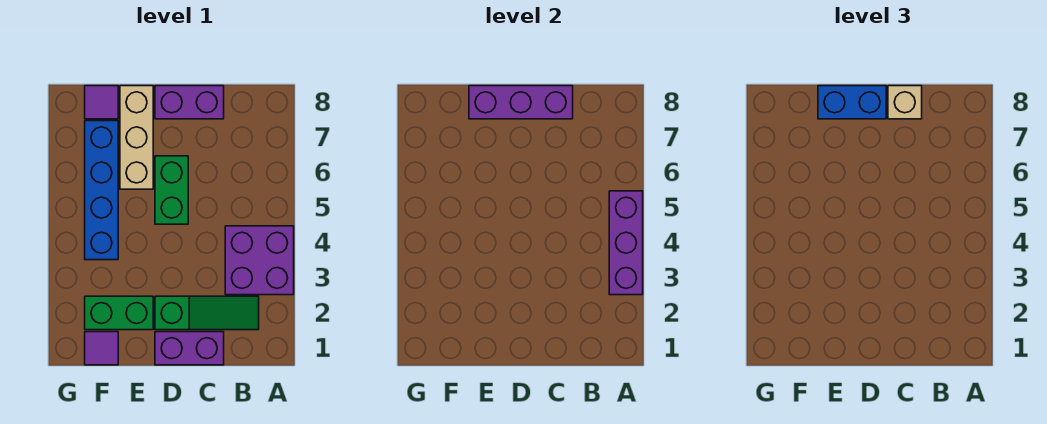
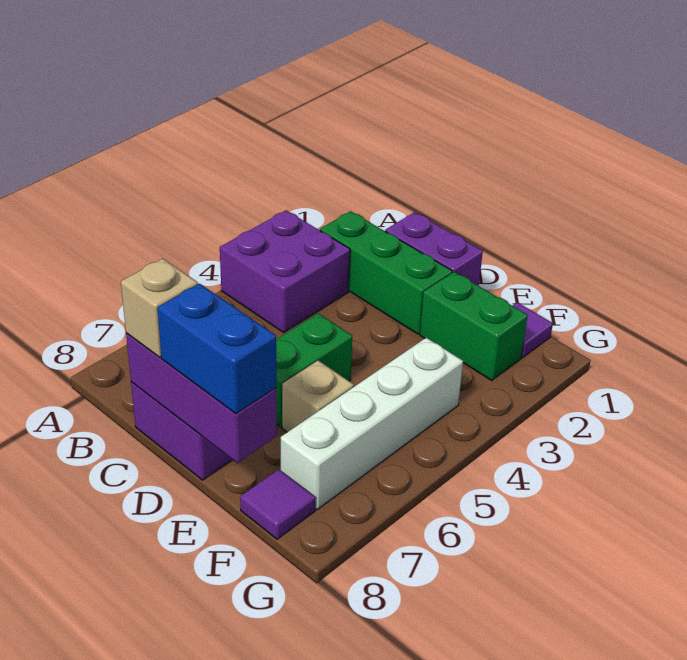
purple brick A3:A5 level 2 -> none
green slope B2:D2 level 1 top D -> green brick B2:D2 level 1
tan brick E6:E8 level 1 -> tan brick E6 level 1
blue brick F4:F7 level 1 -> white brick F4:F7 level 1

